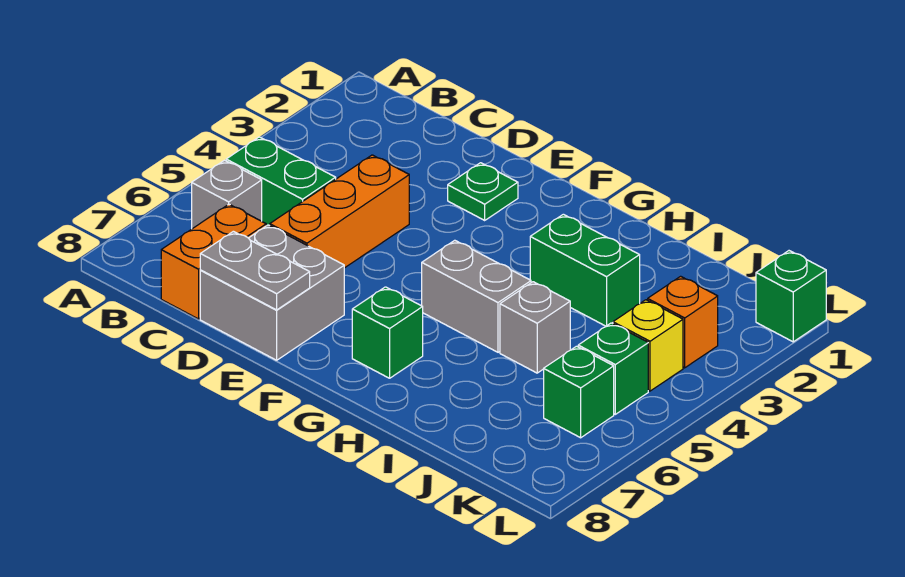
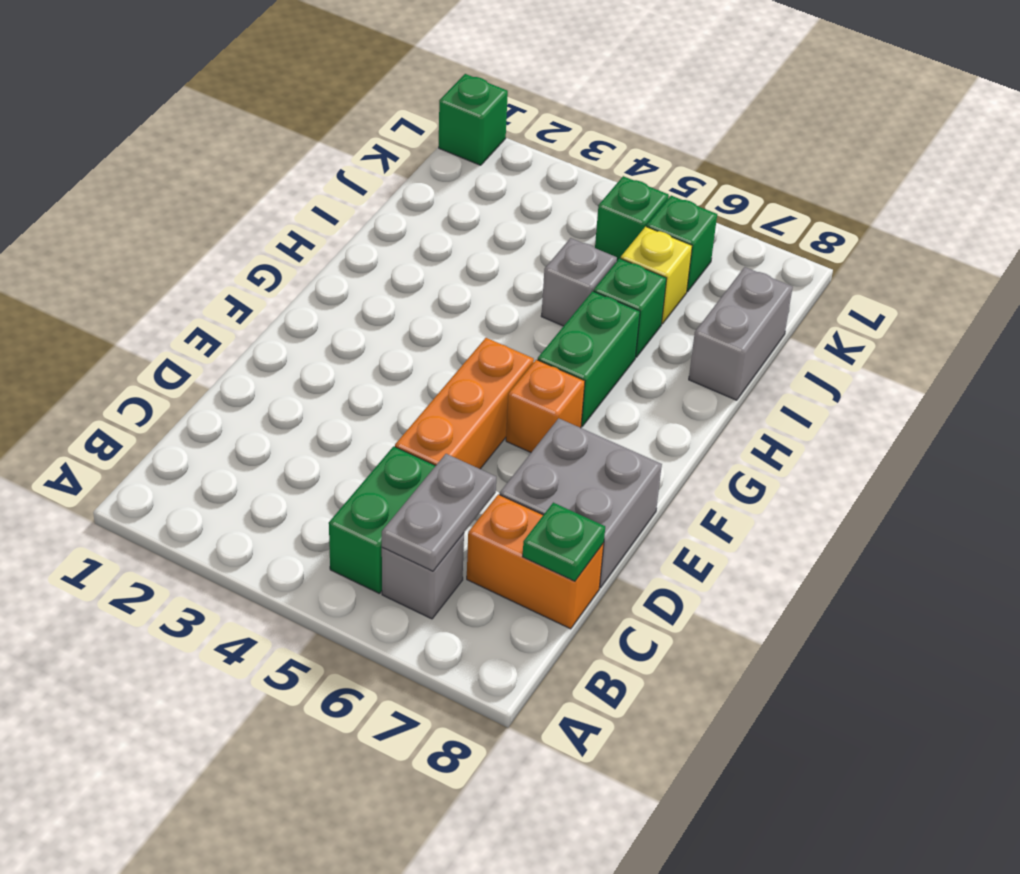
orange brick D4:D6 level 1 -> orange brick D5:F5 level 1
grey plate D8:E8 level 2 -> grey plate B6:C6 level 2
green plate E2 level 1 -> green plate C8 level 2
grey brick G5:H5 level 1 -> grey brick I8:J8 level 1
green brick G7 level 1 -> green brick I6 level 1
green brick H3:I3 level 1 -> green brick G6:H6 level 1
orange brick K3 level 1 -> orange brick F6 level 1
yellow brick K4 level 1 -> yellow brick J6 level 1

